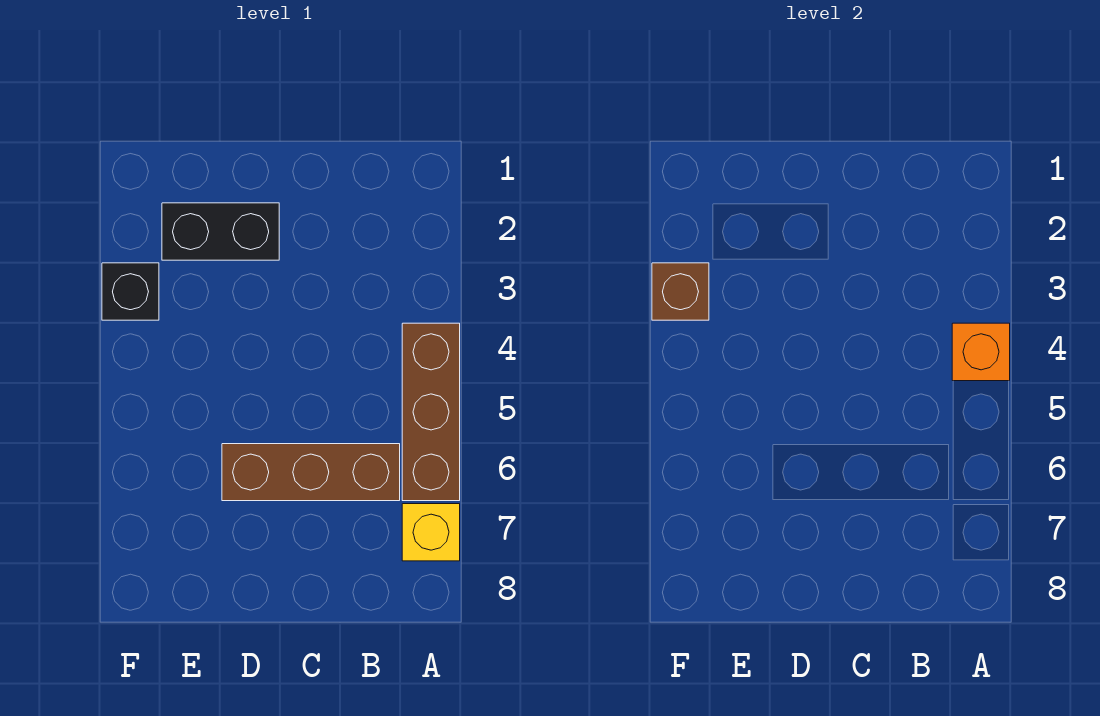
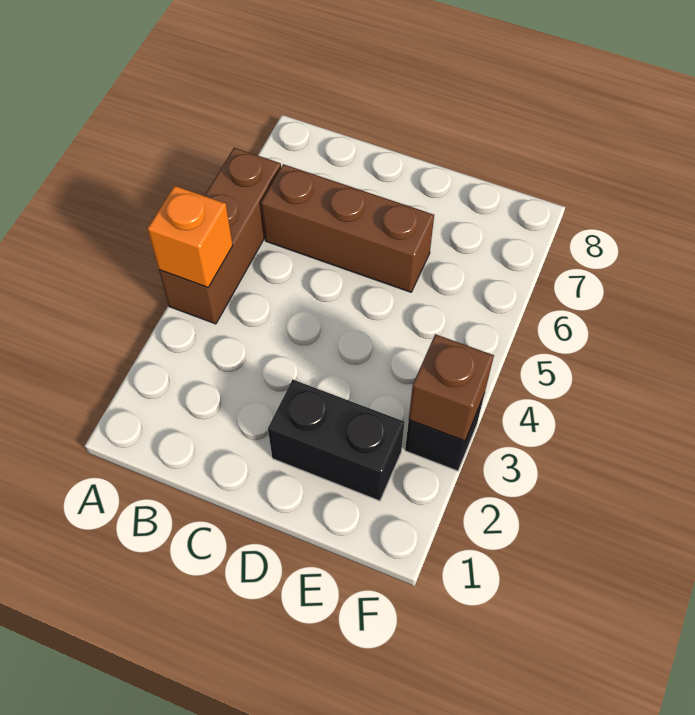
yellow brick A7 level 1 -> none

